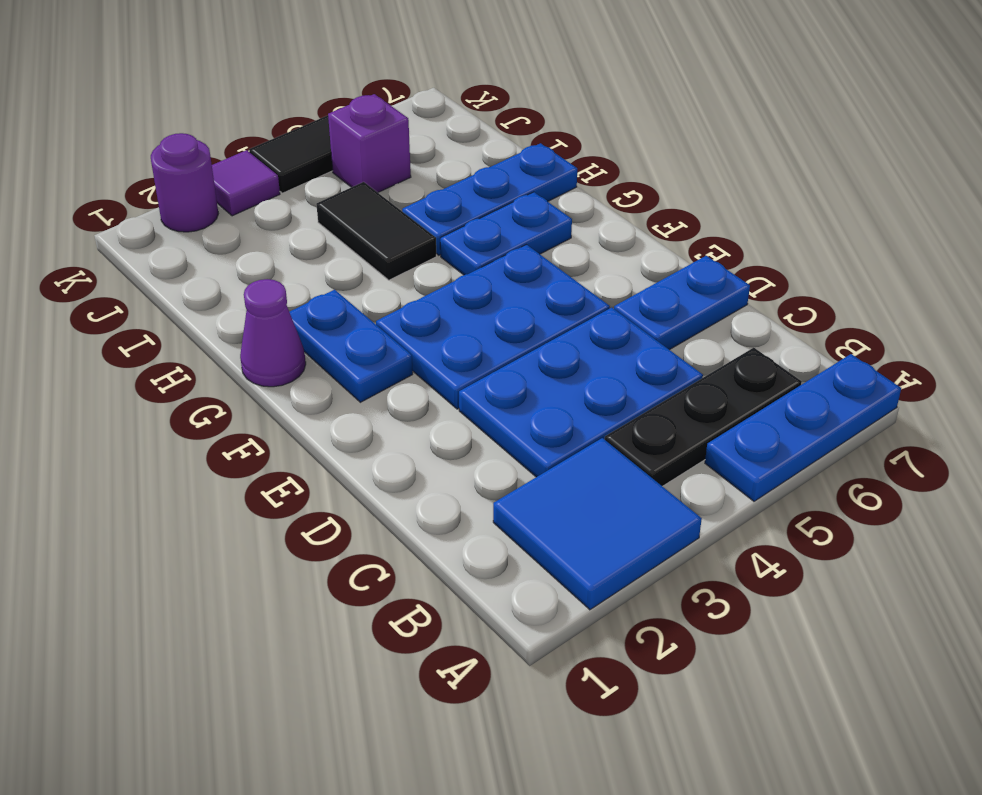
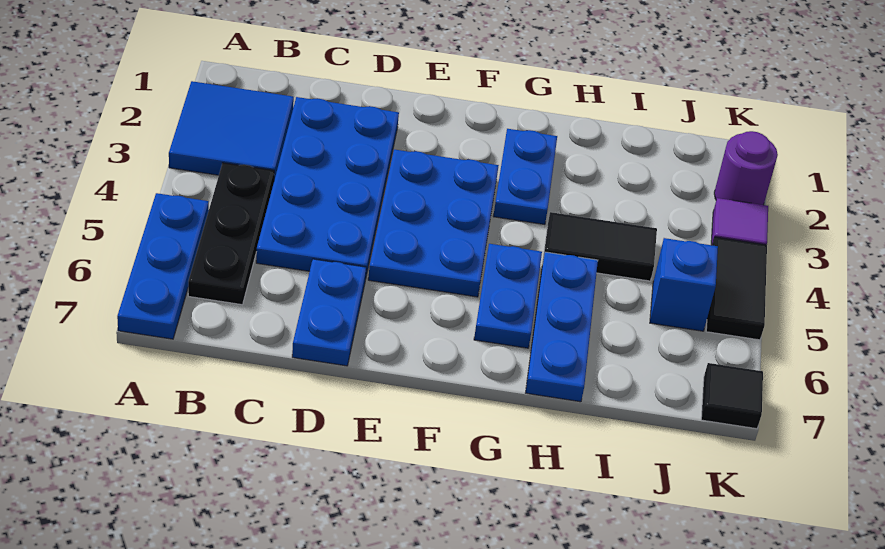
blue plate C3:D5 level 1 -> blue plate C2:D5 level 1
blue plate F2:G2 level 1 -> blue plate G2:G3 level 1
purple cone G1 level 1 -> none
purple brick J5 level 1 -> blue brick J5 level 1
none -> black tile K7 level 1

